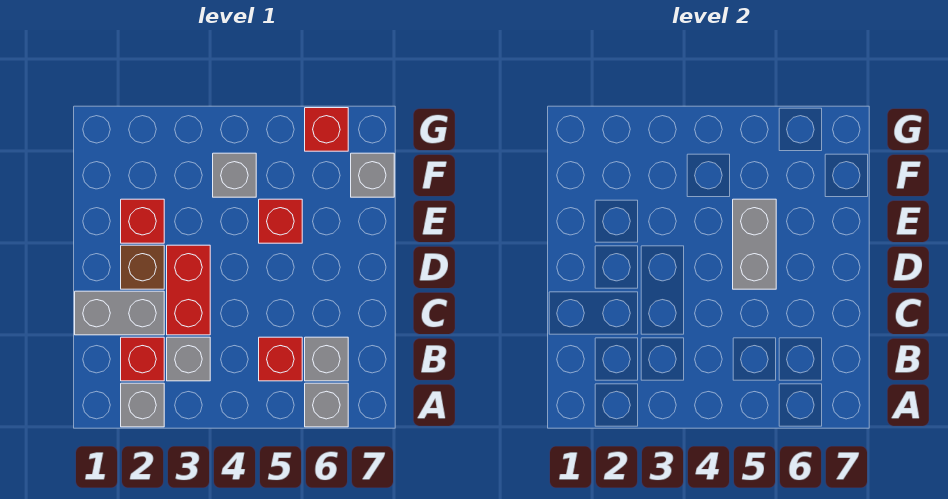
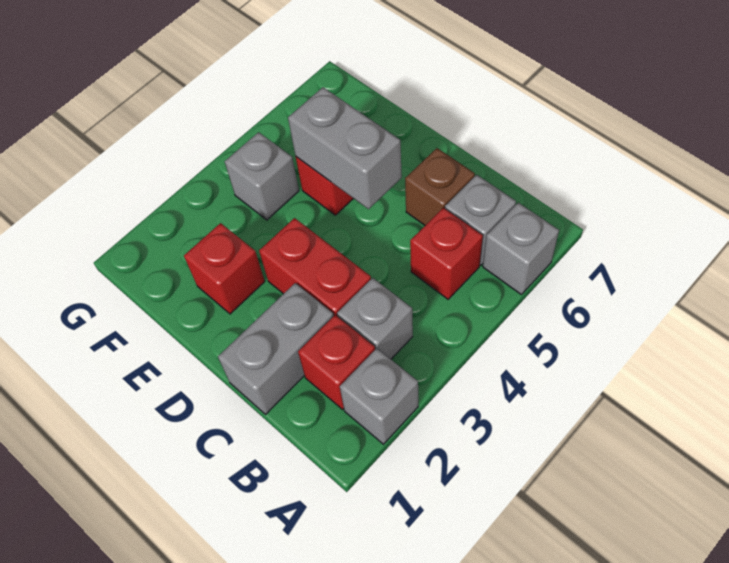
brown brick D2 level 1 -> brown brick C6 level 1
grey brick F7 level 1 -> none
red brick G6 level 1 -> none

